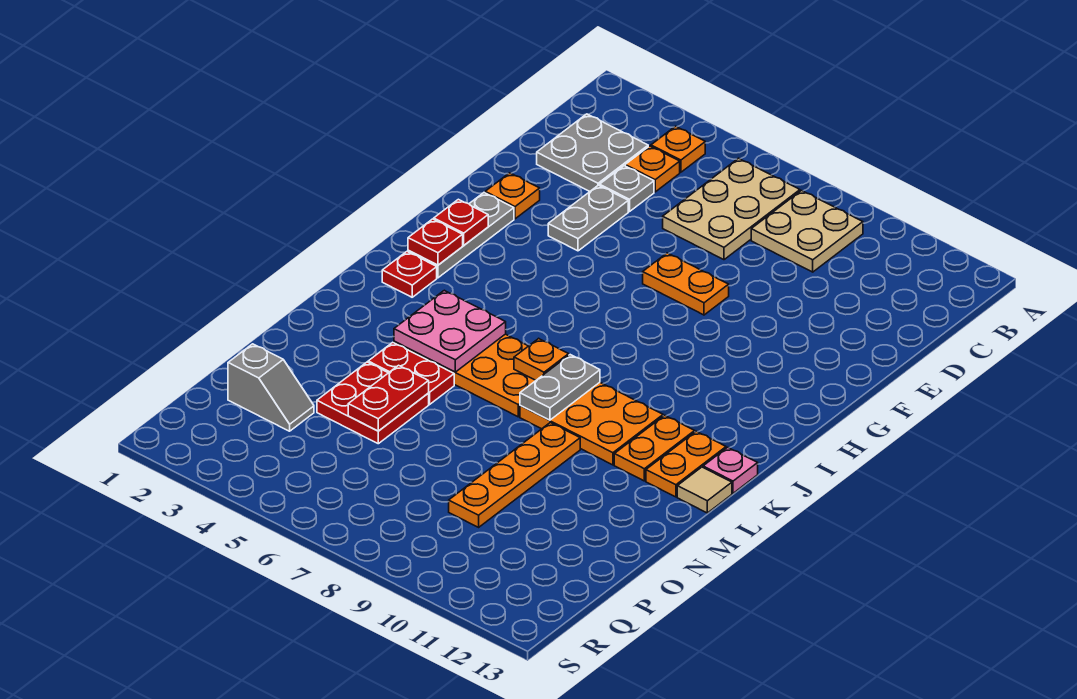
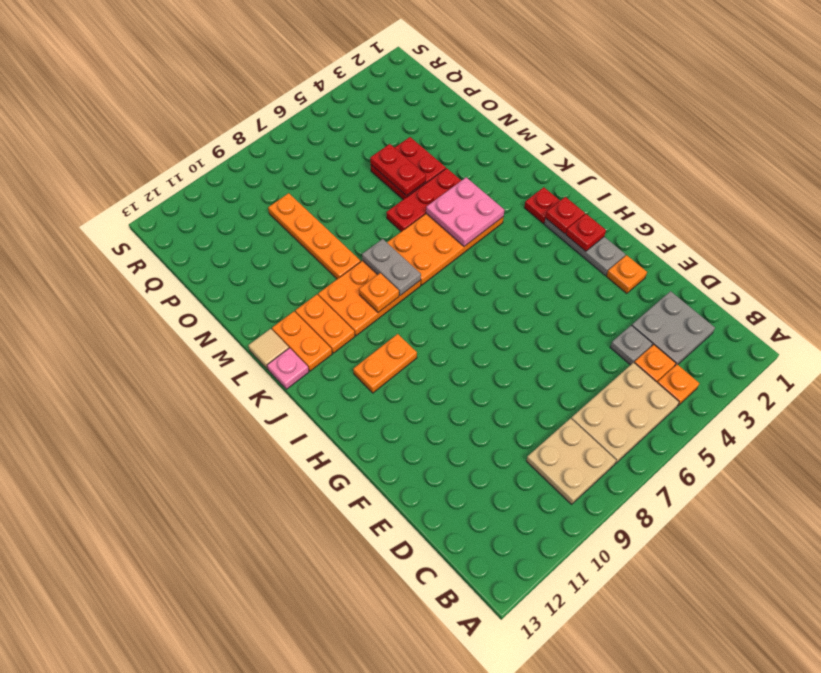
tan plate B6:D7 level 1 -> tan plate B5:C7 level 1
grey plate E4:F4 level 1 -> none
orange plate F7:F8 level 1 -> orange plate I10:I11 level 1
orange plate K7 level 2 -> orange plate K9 level 2
red plate M4:M5 level 1 -> red plate M4:M6 level 1
grey slope P2:P3 level 1 top 2 -> none

